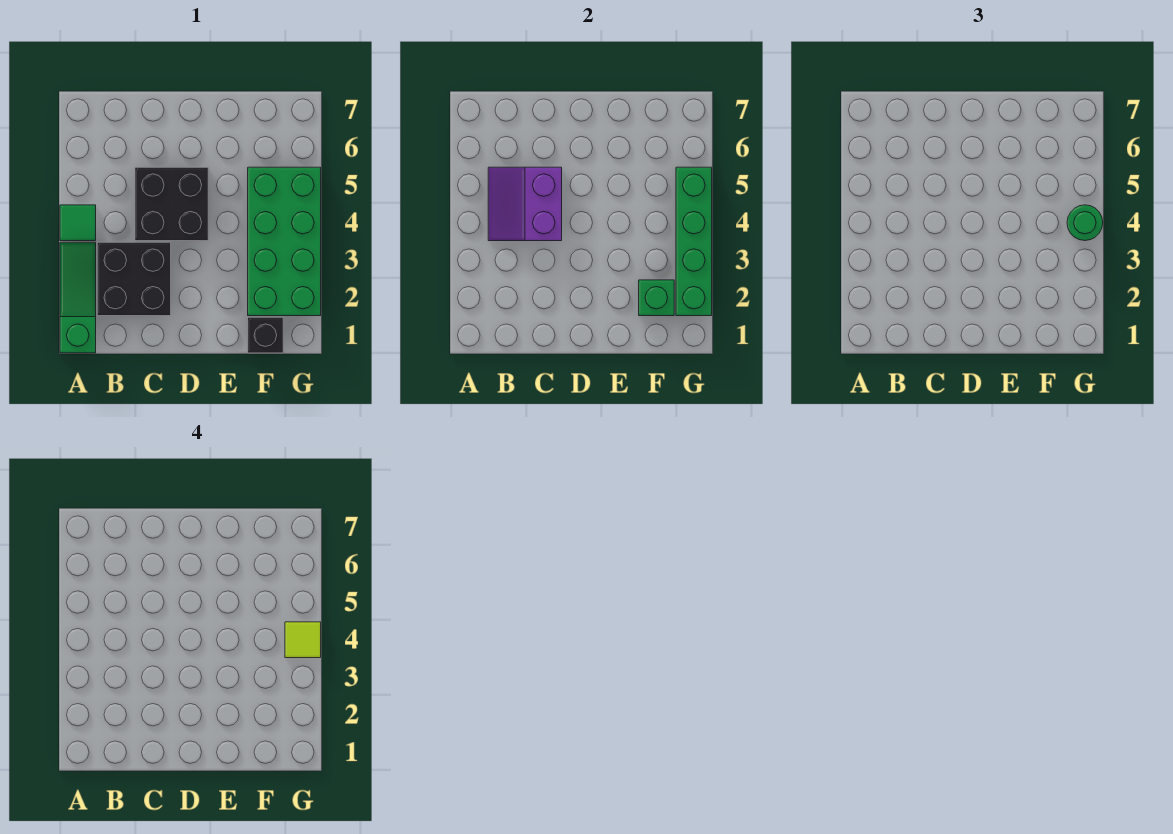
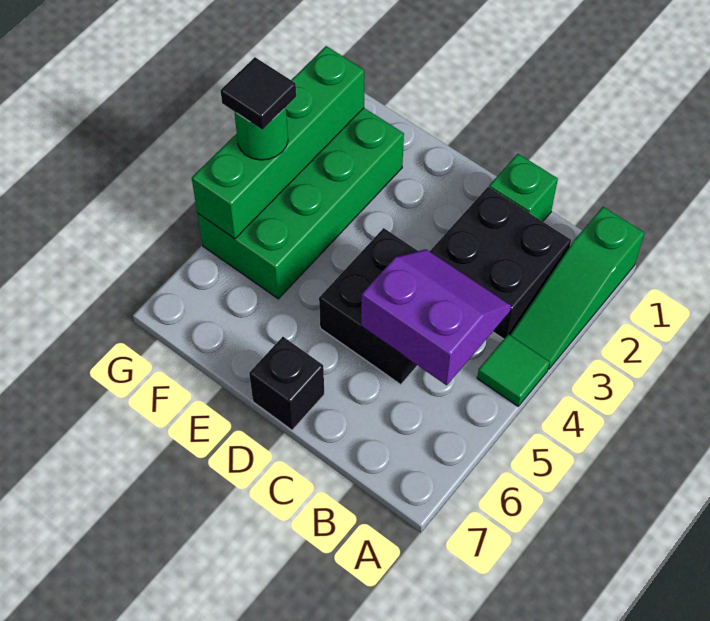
purple slope B4:C5 level 2 top C -> purple slope B4:C5 level 2 top 5
black brick F1 level 1 -> black brick D7 level 1
green brick F2 level 2 -> green brick C1 level 1
lime tile G4 level 4 -> black tile G4 level 4

